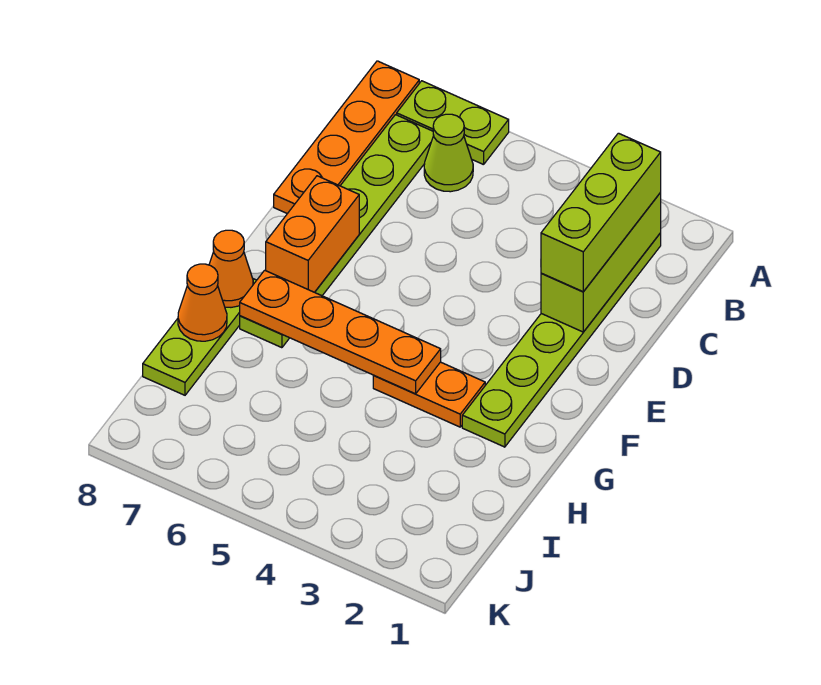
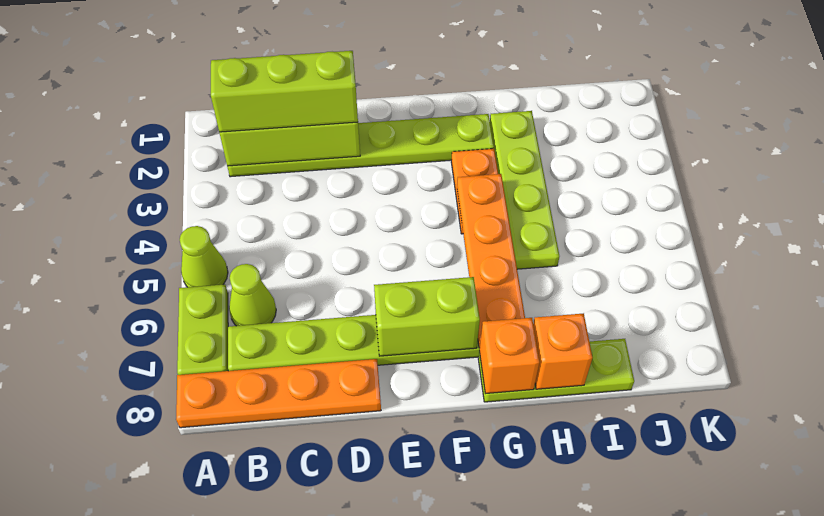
none -> lime cone A5 level 1
orange brick E7:F7 level 2 -> lime brick E7:F7 level 2
orange cone G8 level 2 -> orange brick G8 level 2
none -> lime plate H2:H5 level 1
orange cone H8 level 2 -> orange brick H8 level 2

